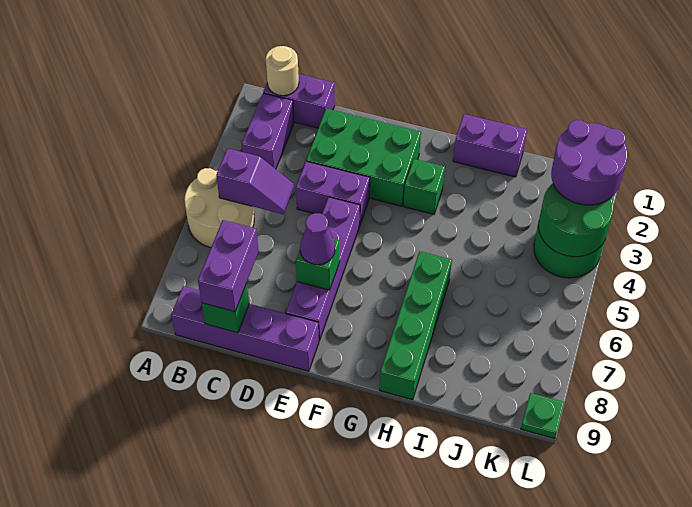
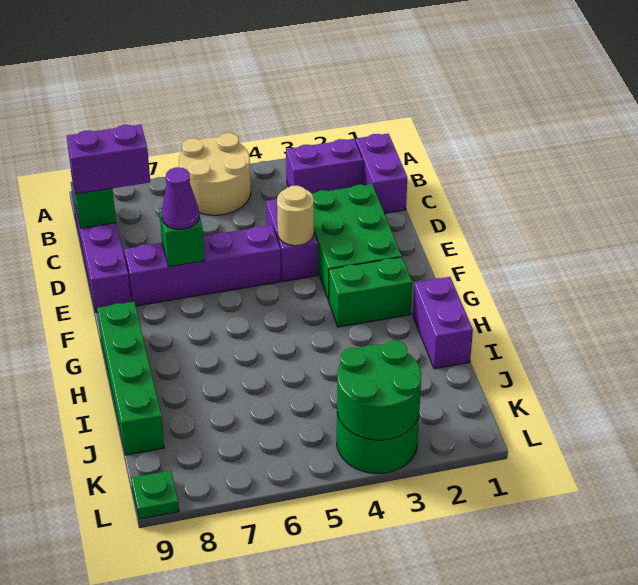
tan round brick B1 level 2 -> tan round brick E4 level 2
purple slope B5:C5 level 2 top B -> none
green brick G3 level 1 -> green brick G2:G3 level 1
green brick H6:H9 level 1 -> green brick G9:J9 level 1
purple round brick K2:L3 level 3 -> none

